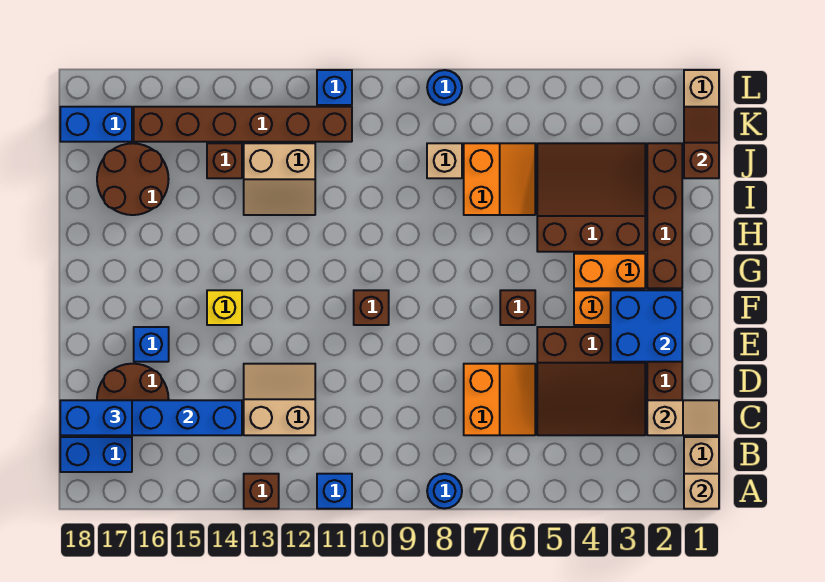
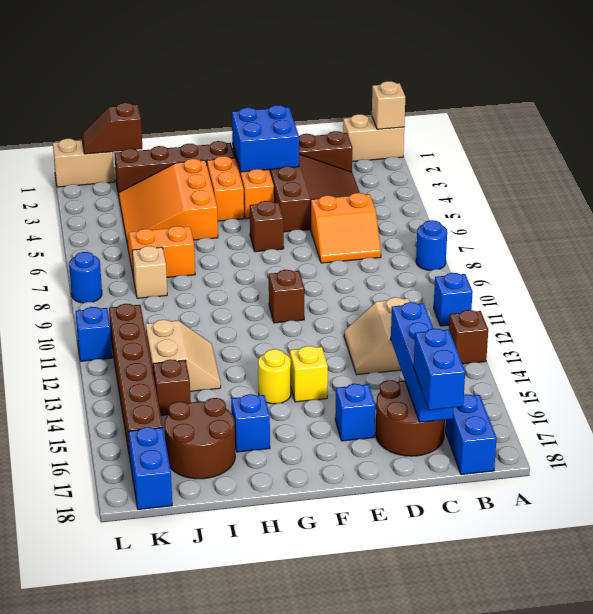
tan slope C1:C2 level 2 top 2 -> none
orange slope C6:D7 level 1 top 7 -> orange slope C6:D7 level 1 top 6
none -> yellow round brick G14 level 1
brown slope H3:J5 level 1 top H -> orange slope H3:J5 level 1 top H
none -> blue brick H16 level 1

